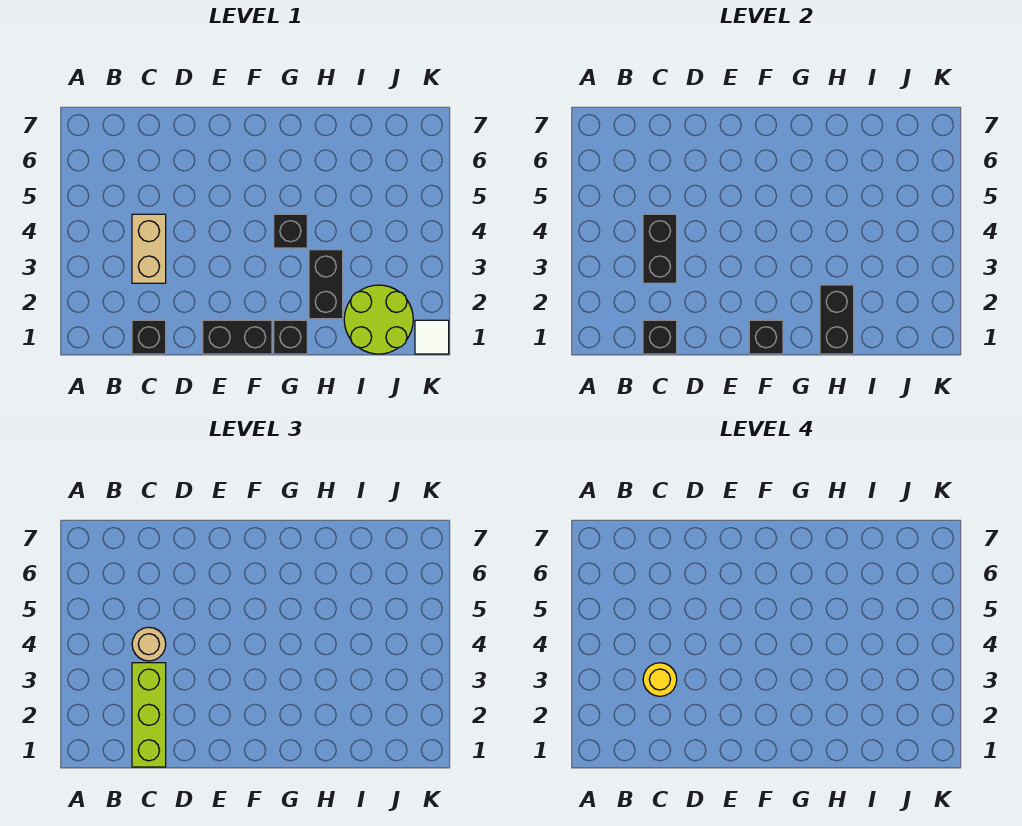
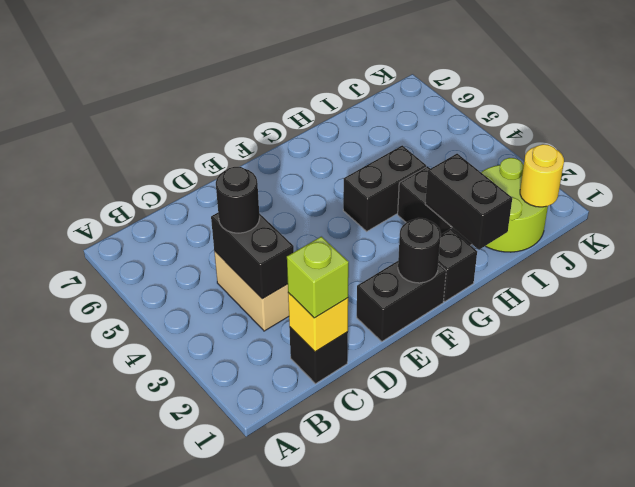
black brick C1 level 2 -> yellow brick C1 level 2
lime brick C1:C3 level 3 -> lime brick C1 level 3
yellow round brick C3 level 4 -> yellow round brick J1 level 2
tan round brick C4 level 3 -> black round brick C4 level 3
black brick F1 level 2 -> black round brick F1 level 2
black brick G4 level 1 -> black brick G4:H4 level 1
white tile K1 level 1 -> none

